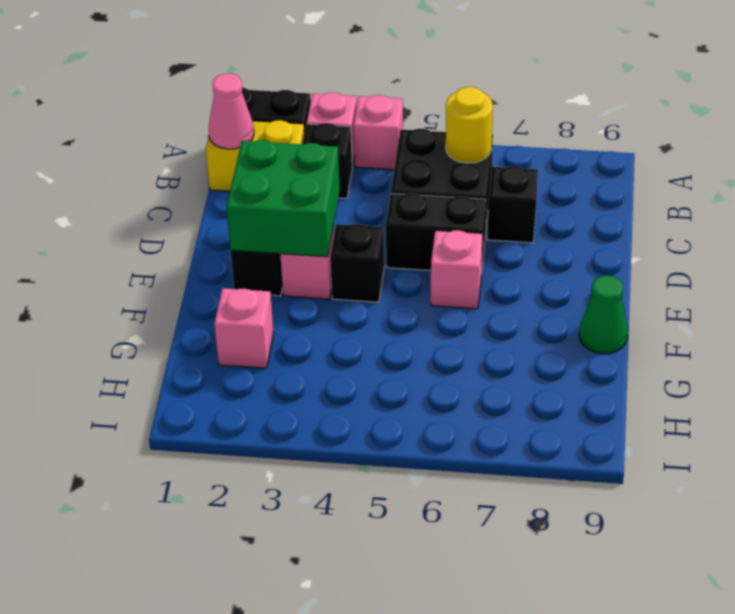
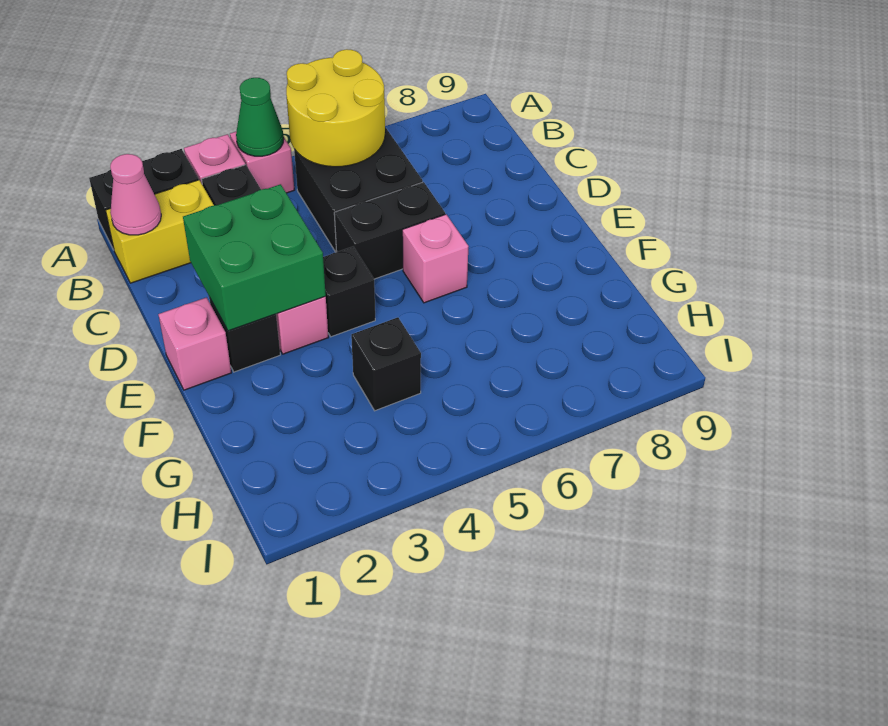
yellow round brick B6 level 2 -> yellow round brick A5:B6 level 2
black brick C7 level 1 -> black brick G4 level 1
green cone F9 level 1 -> green cone A4 level 2
pink brick G2 level 1 -> pink brick E1 level 1

